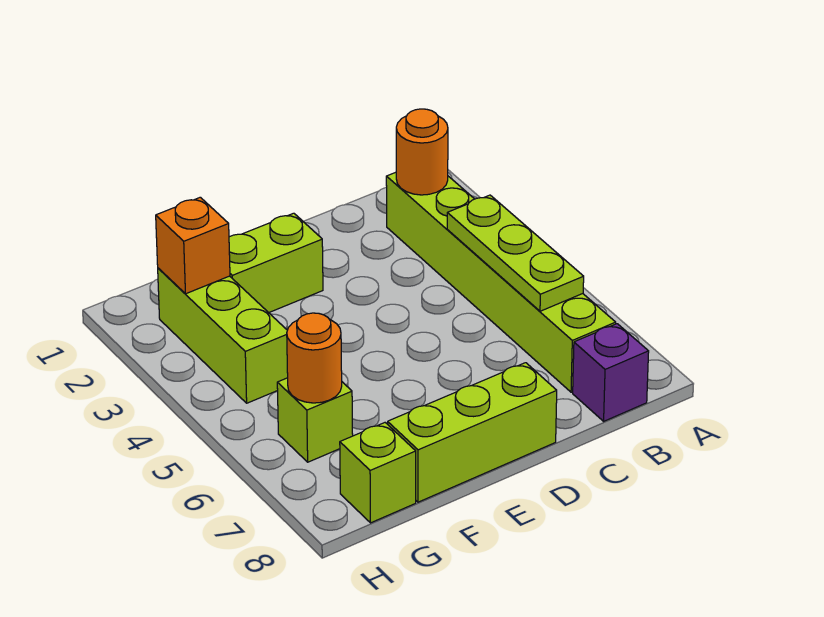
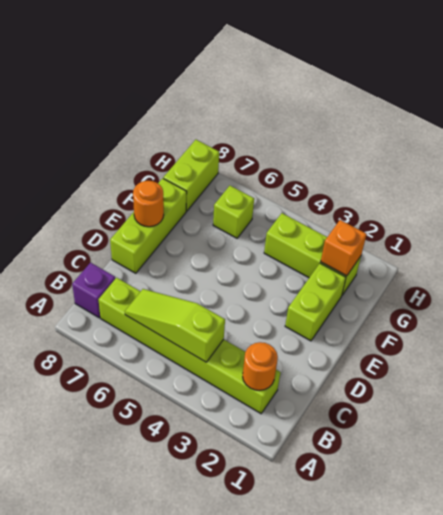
lime plate B4:B6 level 2 -> lime slope B4:B6 level 2 top 4
orange round brick G6 level 2 -> orange round brick E8 level 2
lime brick G8 level 1 -> lime brick G8:H8 level 1

